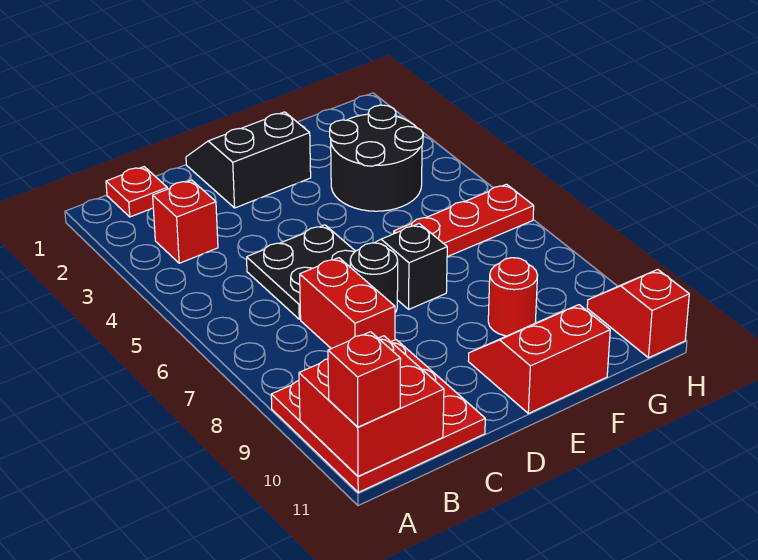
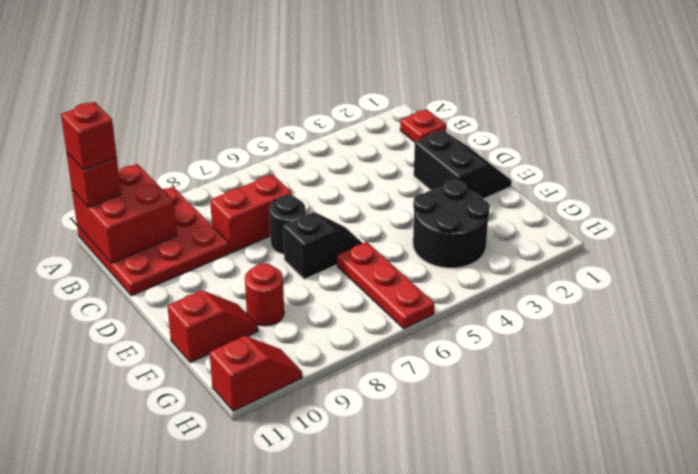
red brick B3 level 1 -> red brick A11 level 4
black plate C5:D6 level 1 -> none
red slope E10:F11 level 1 top 11 -> red slope F10:F11 level 1 top 11

